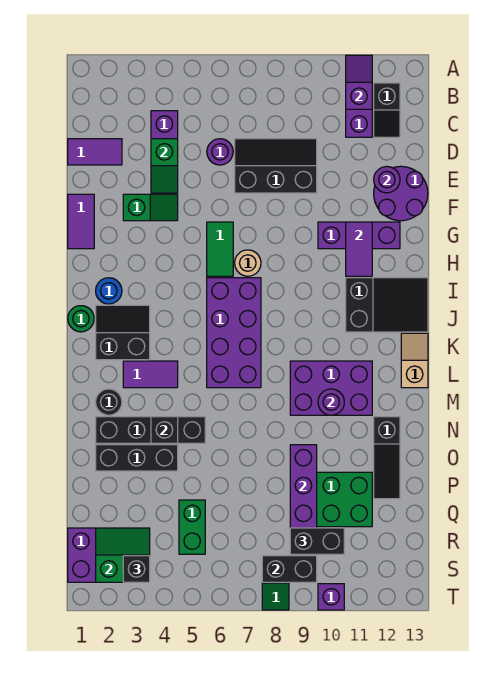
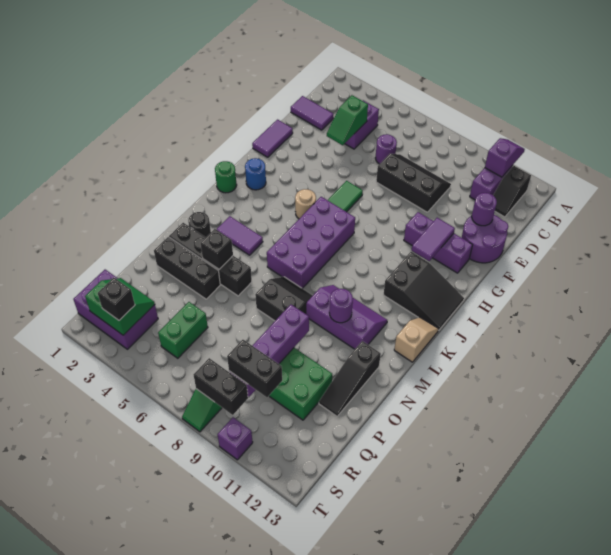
green slope F3:F4 level 1 top 3 -> none
tan round brick H7 level 1 -> tan round brick I5 level 1
black slope J2:K3 level 1 top K -> black slope M7:N8 level 1 top N
purple brick L9:M11 level 1 -> purple slope L9:M11 level 1 top M

